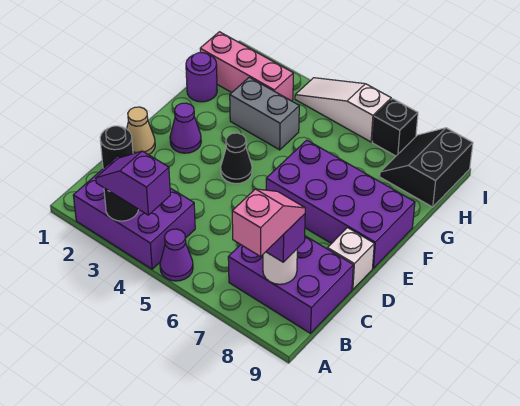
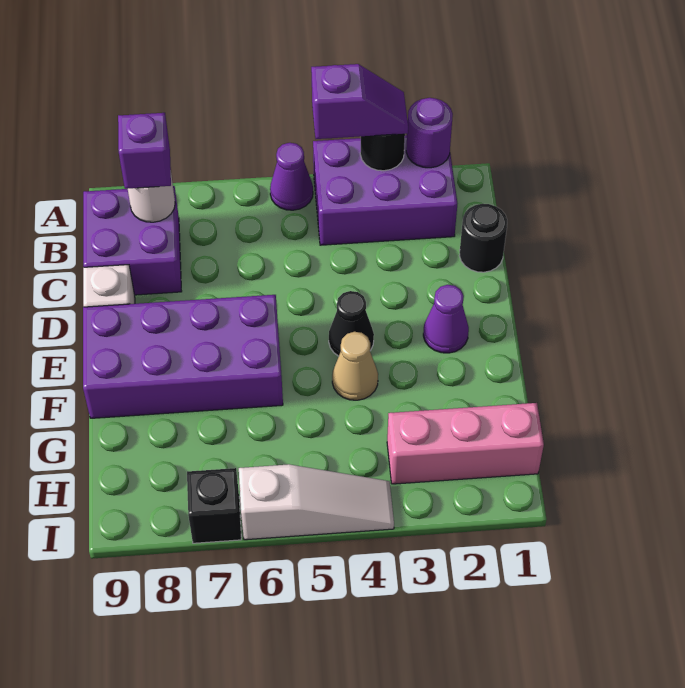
pink slope A8:B8 level 4 top A -> none
purple brick B7:C9 level 1 -> purple brick B8:C9 level 1
tan cone D1 level 1 -> tan cone F4 level 1
purple round brick G1 level 1 -> purple round brick A2 level 2
grey brick G3:G4 level 1 -> none
black slope H8:I9 level 1 top 9 -> none

